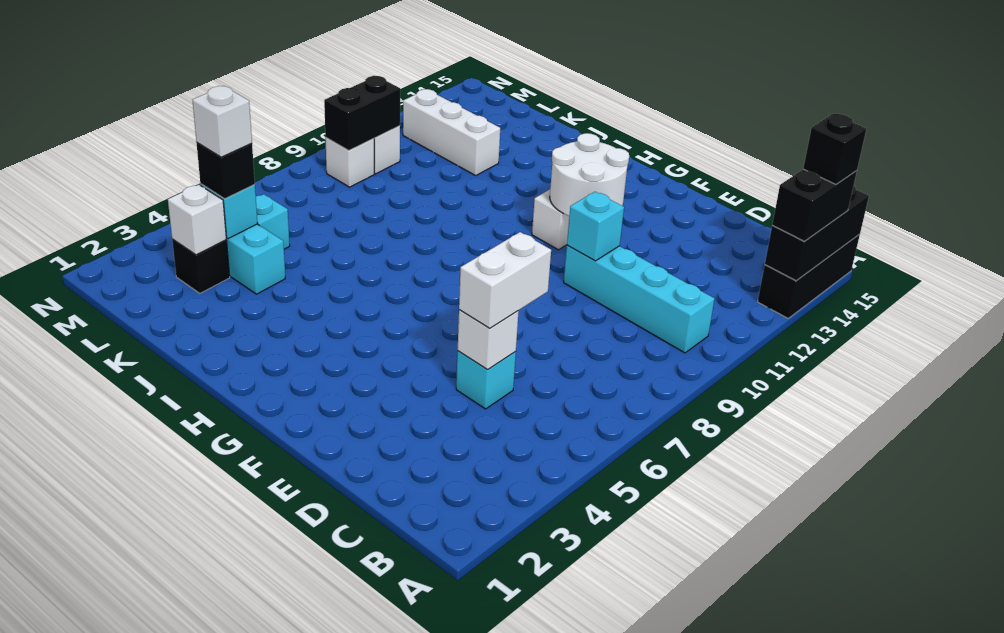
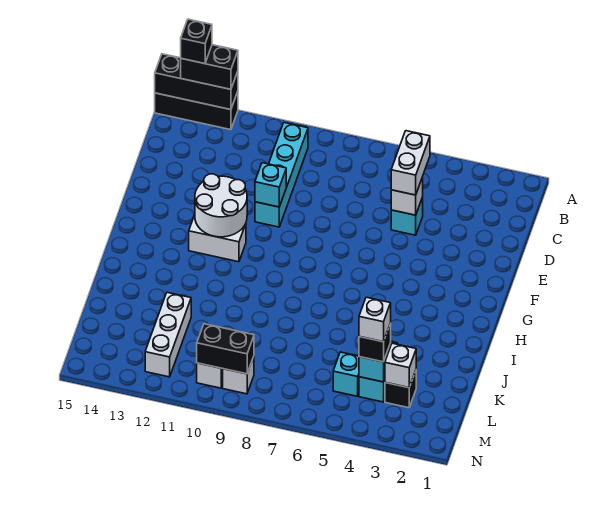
white brick D5:D6 level 3 -> white brick C5:D5 level 3

